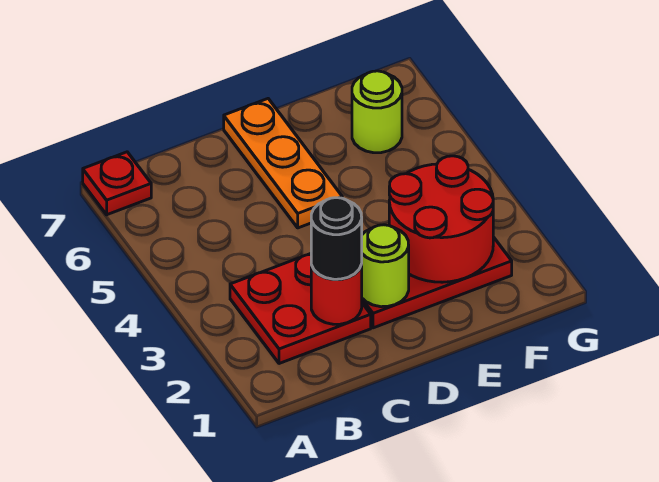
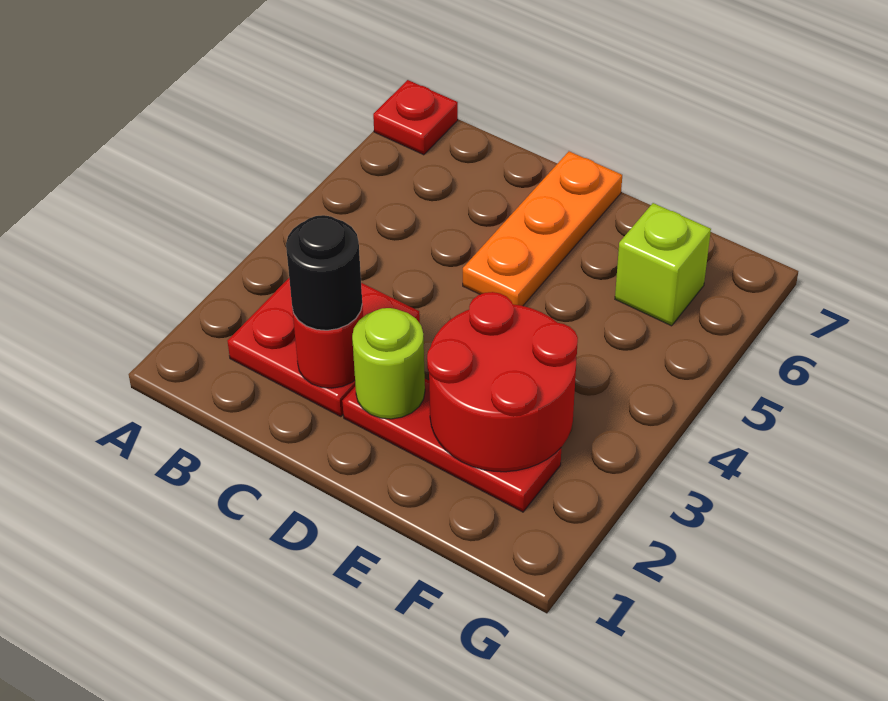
lime round brick F6 level 1 -> lime brick F6 level 1

